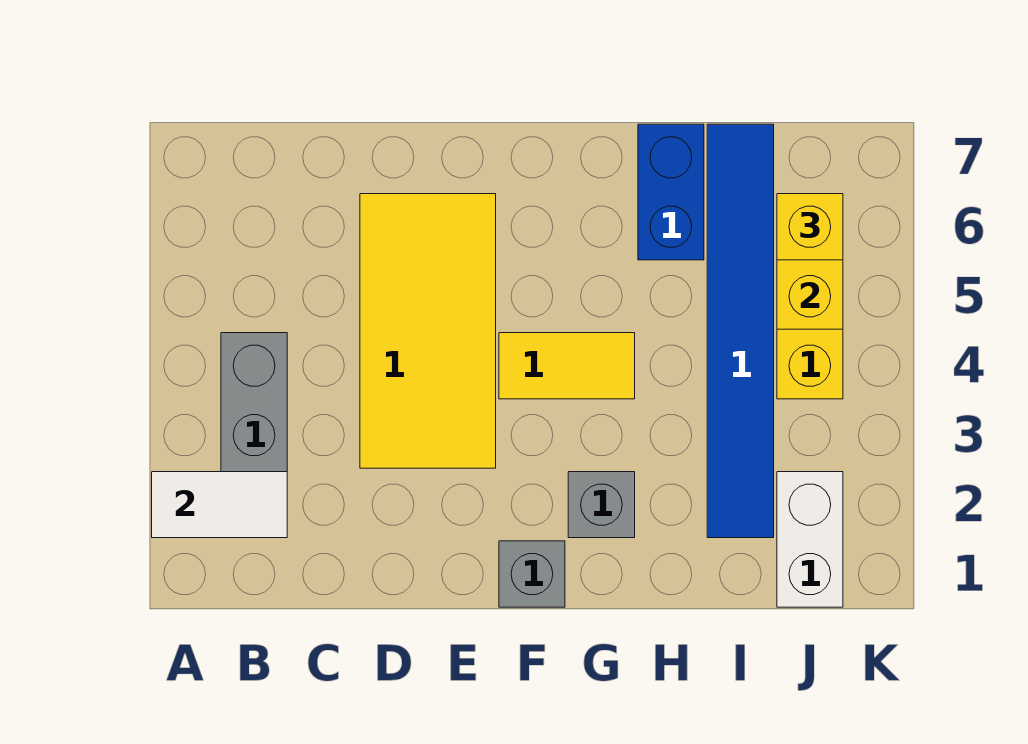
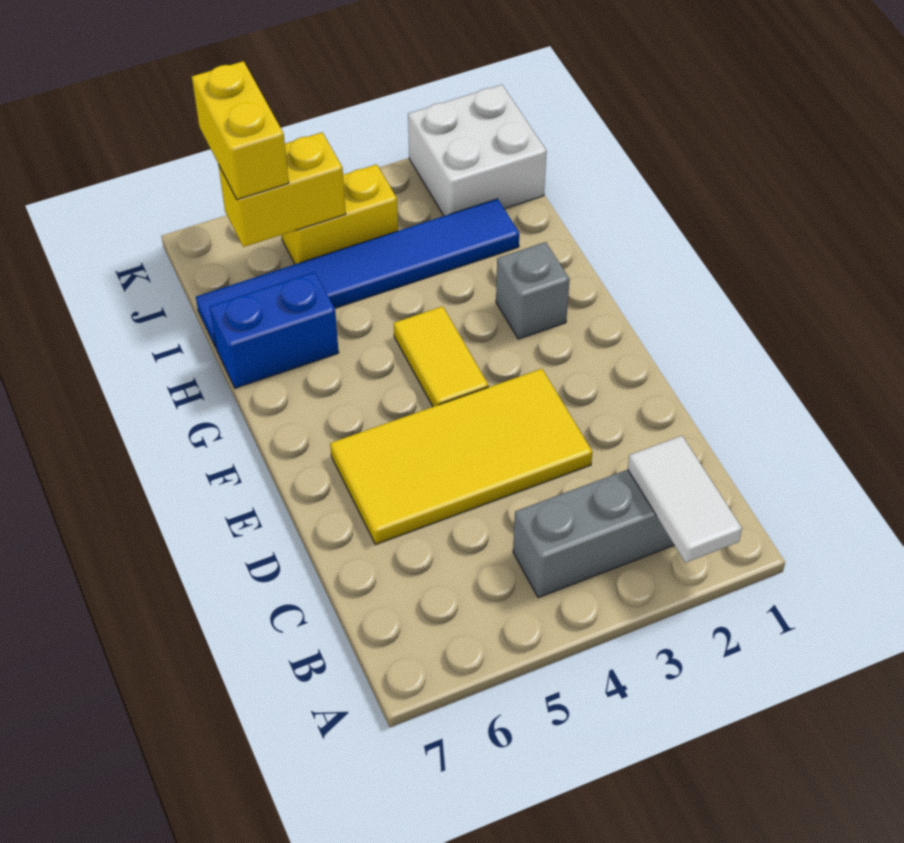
grey brick F1 level 1 -> none
white brick J1:J2 level 1 -> white brick J1:K2 level 1
yellow brick J6 level 3 -> yellow brick J6:K6 level 3

